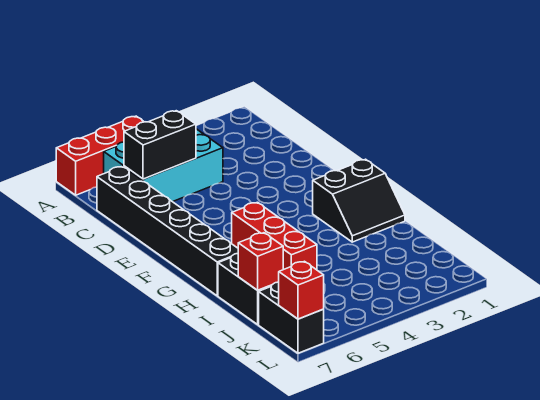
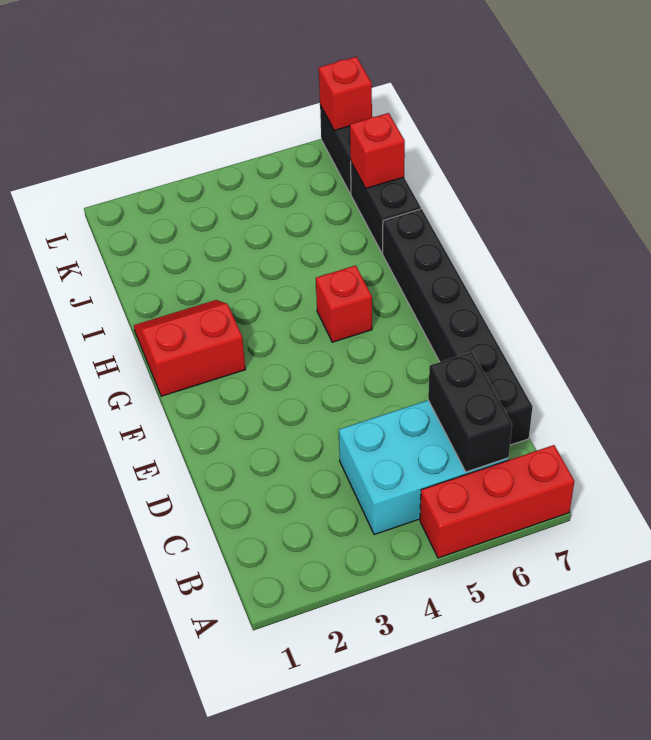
black brick C5:C6 level 2 -> black brick B6:C6 level 2
black slope G1:H2 level 1 top G -> red slope G1:H2 level 1 top G
red brick G5:I5 level 1 -> red brick G5 level 1

